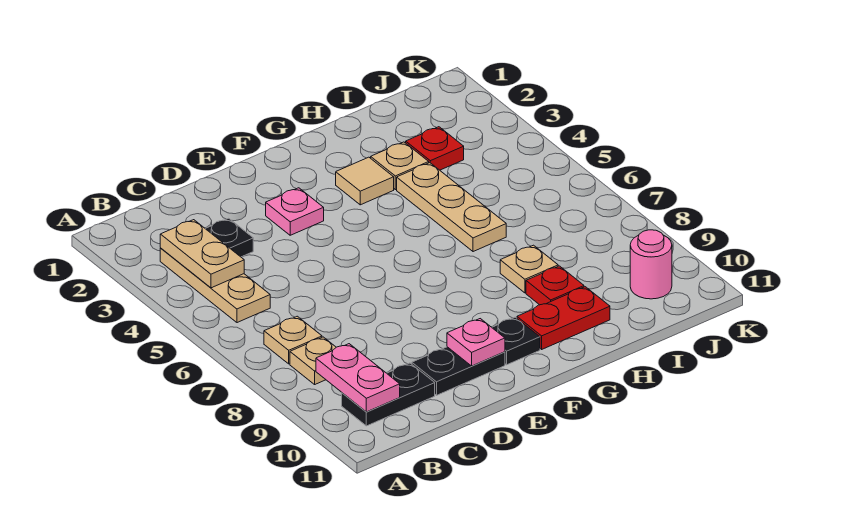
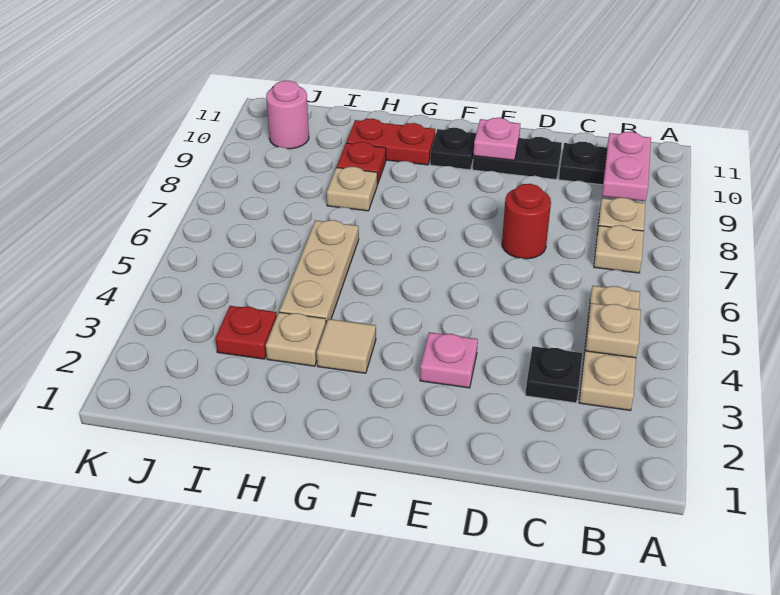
tan plate B3:B4 level 2 -> tan plate B4 level 2
none -> red round brick D7 level 1

